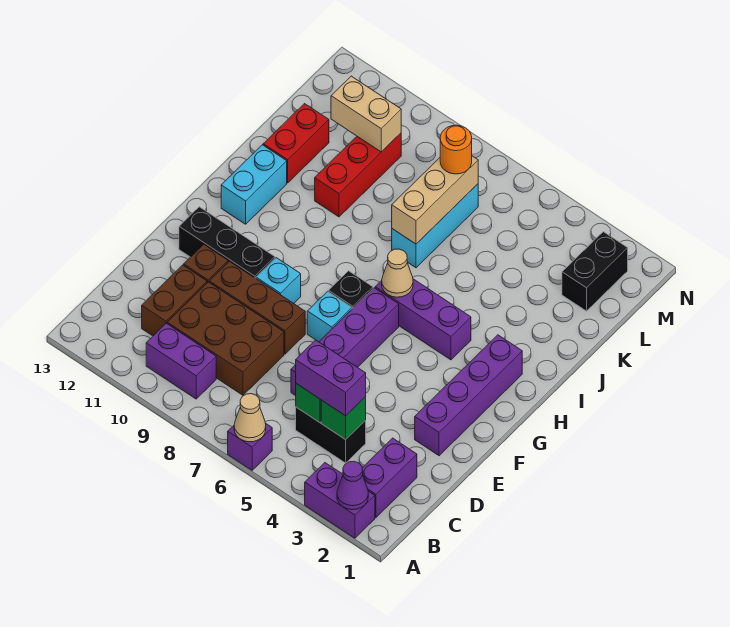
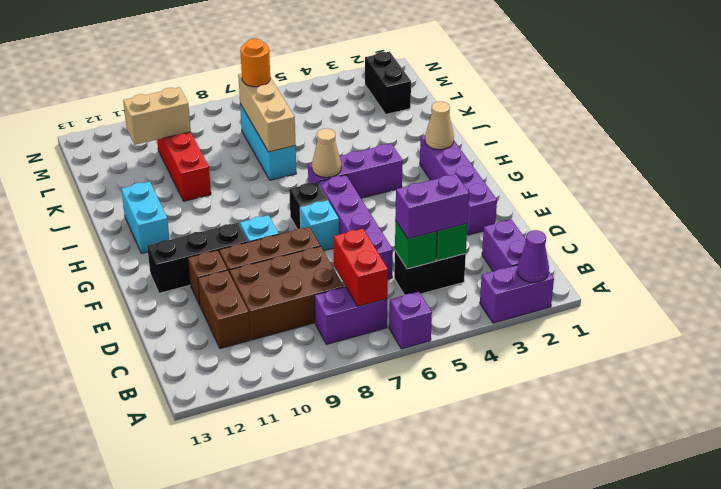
tan cone A6 level 2 -> tan cone H2 level 2
purple brick B9:B10 level 1 -> purple brick B7:B8 level 1
red brick J12:K12 level 1 -> red brick B7:C7 level 2

